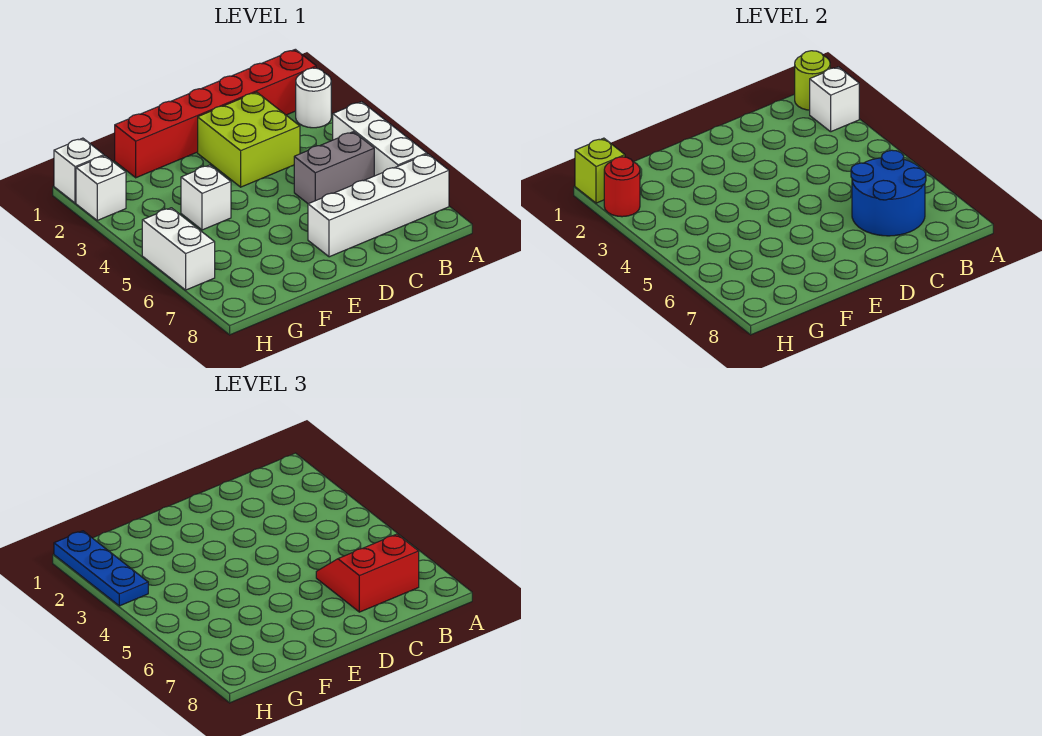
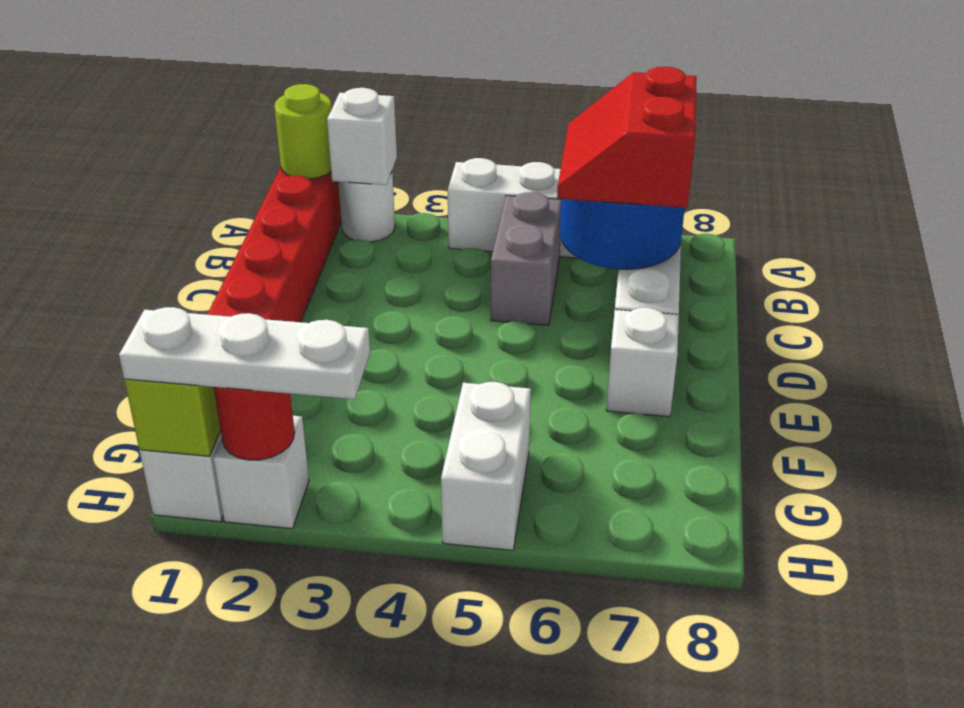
lime brick C2:D3 level 1 -> none
white brick F4 level 1 -> white brick E7 level 1
blue plate H1:H3 level 3 -> white plate H1:H3 level 3
white brick H5:H6 level 1 -> white brick G5:H5 level 1

